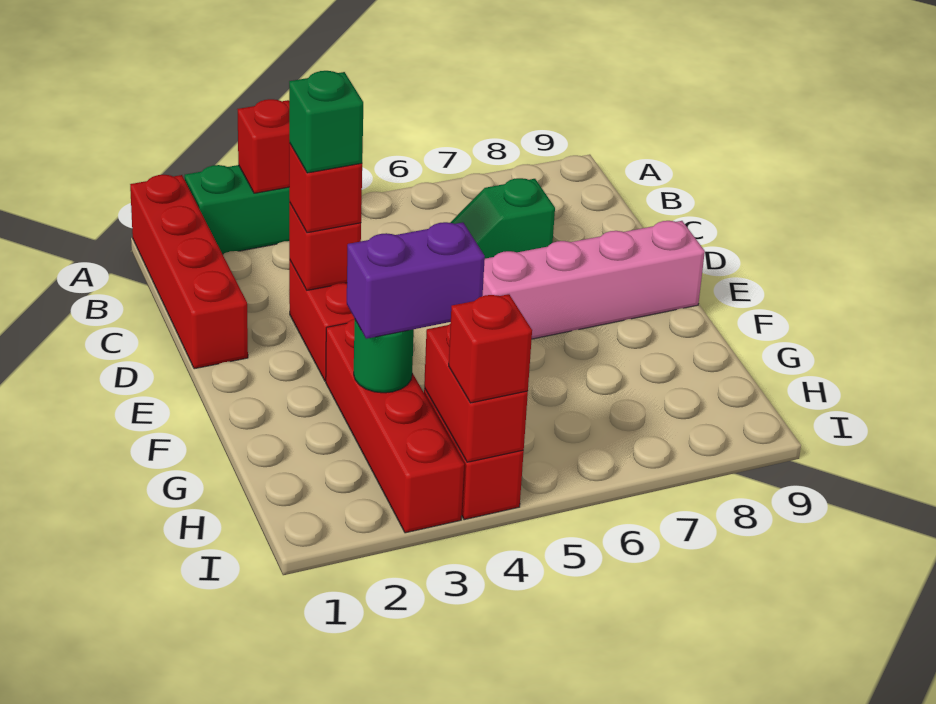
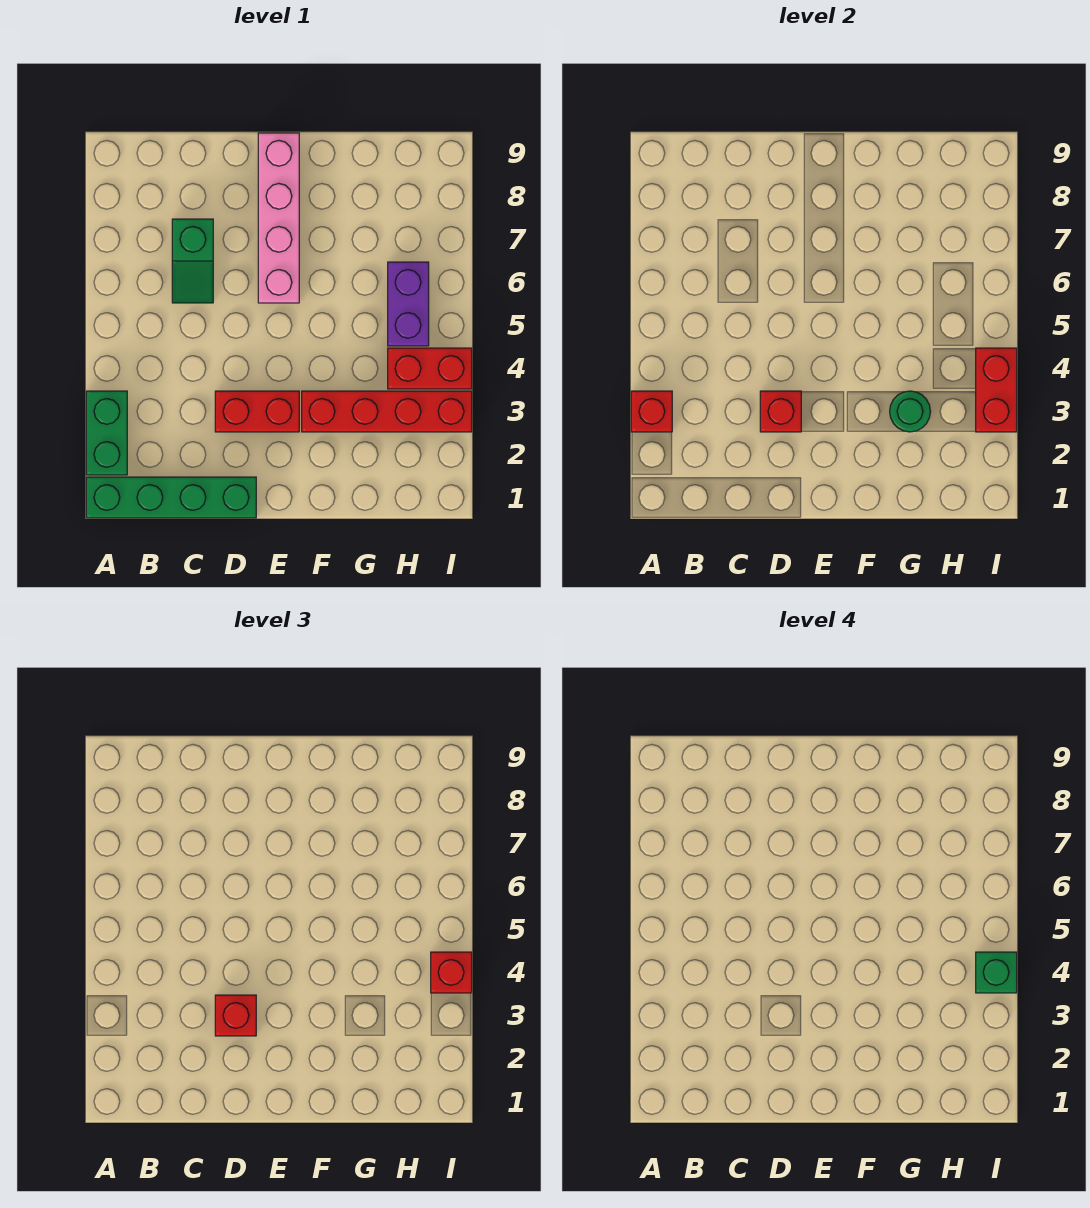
red brick A1:D1 level 1 -> green brick A1:D1 level 1
green brick D3 level 4 -> green brick I4 level 4
purple brick G3:G4 level 3 -> purple brick H5:H6 level 1
red brick H4:I4 level 2 -> red brick I3:I4 level 2

